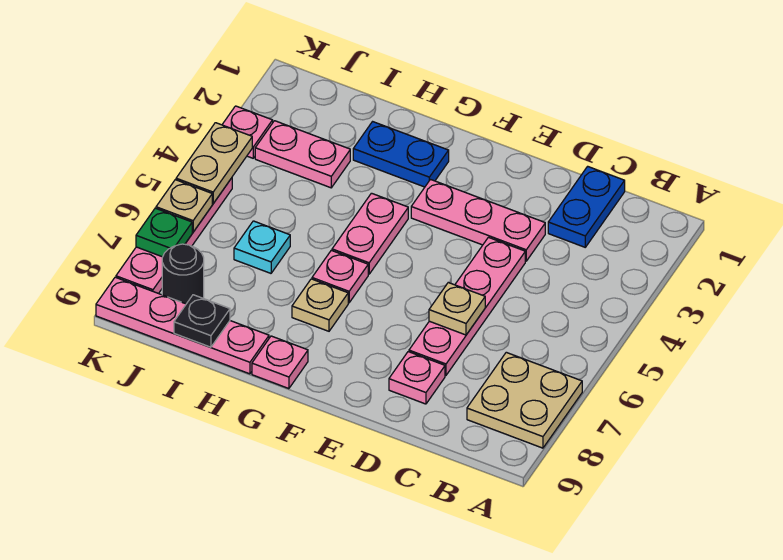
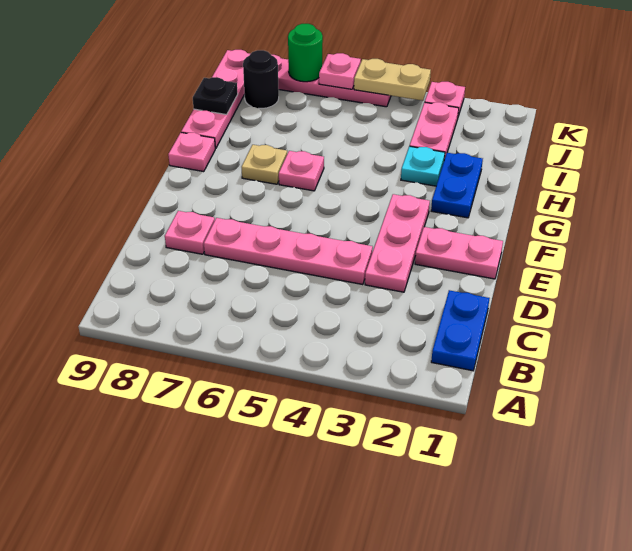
tan plate A7:B8 level 1 -> none
blue plate C1:C2 level 1 -> blue plate B1:C1 level 1
tan plate D6 level 2 -> none
pink plate G4:G5 level 1 -> pink plate E1:E2 level 1
cyan plate I6 level 1 -> cyan plate H3 level 1
tan plate K6 level 2 -> pink plate K6 level 2
green plate K7 level 2 -> green round brick K7 level 2

